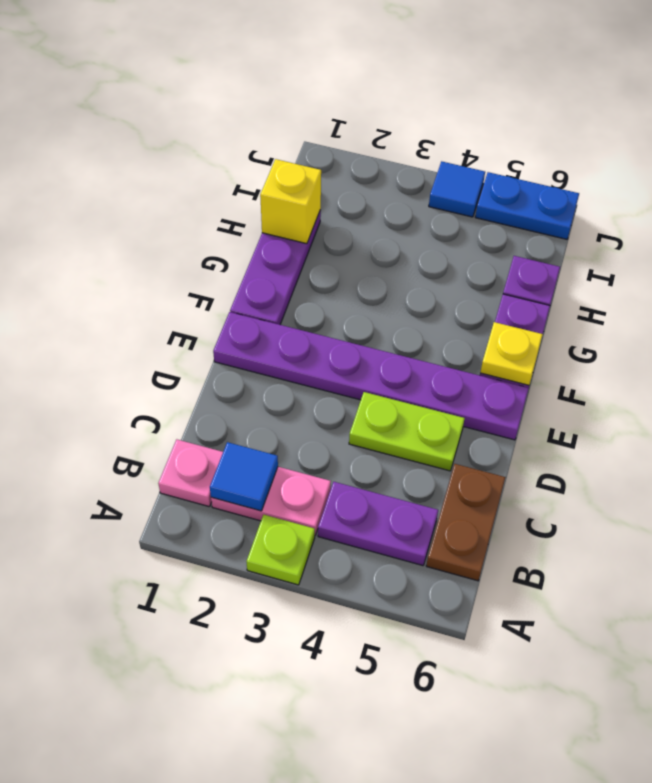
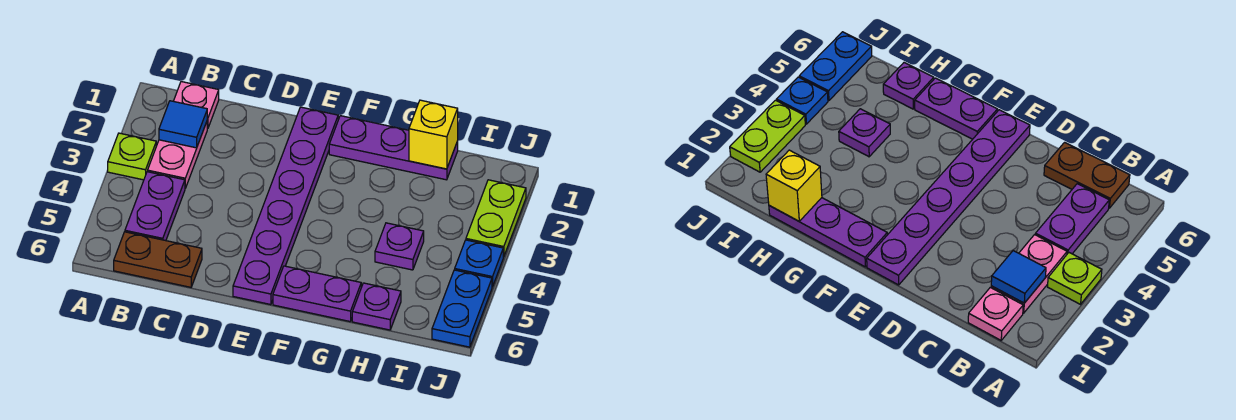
lime plate D4:D5 level 1 -> lime plate J2:J3 level 1
yellow plate F6 level 2 -> none
none -> purple plate H4 level 1
blue tile J4 level 1 -> blue plate J4 level 1

